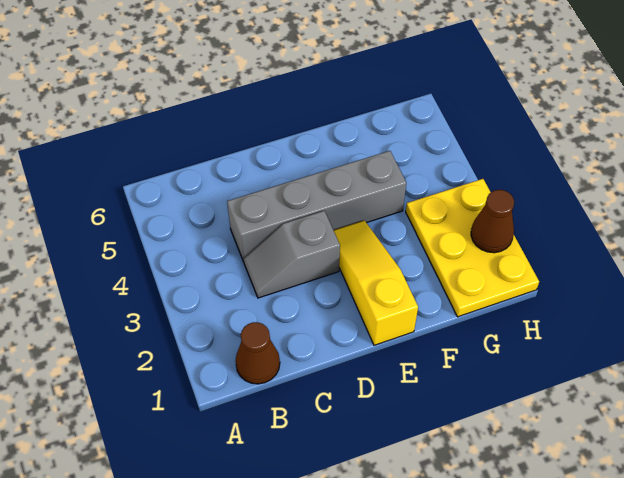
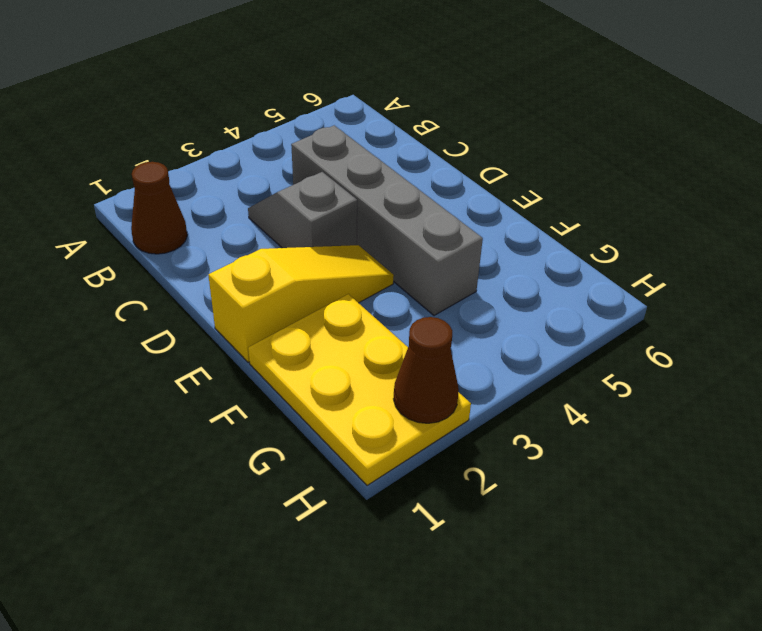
yellow plate G1:H3 level 1 -> yellow plate F1:H2 level 1

